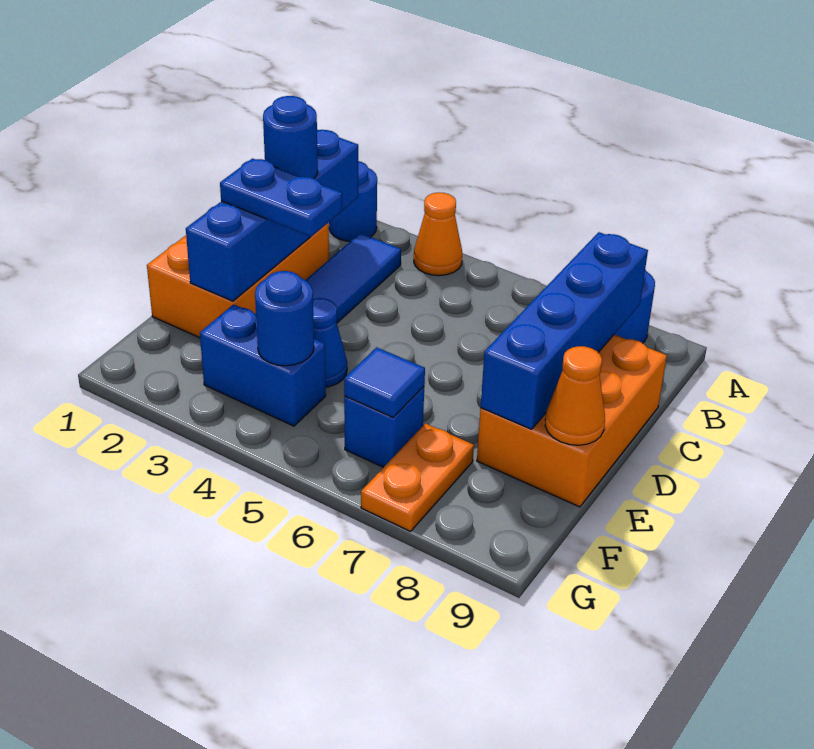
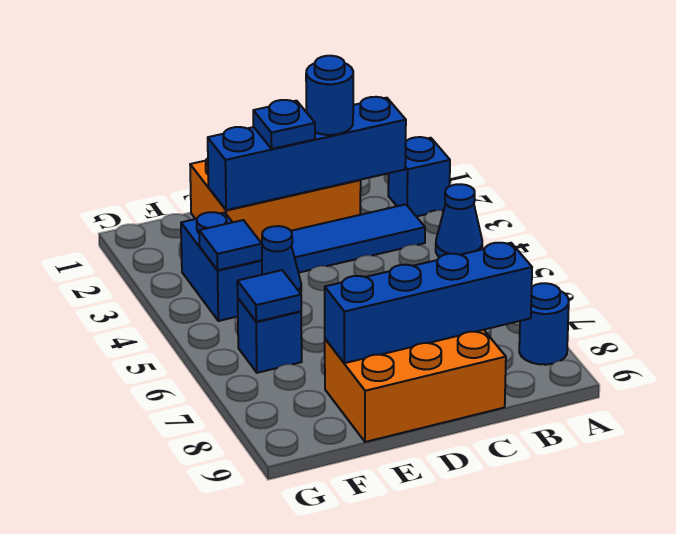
blue round brick A2 level 1 -> blue brick A2 level 1
orange cone A4 level 1 -> blue cone A4 level 1
blue plate D2:D3 level 3 -> blue plate D2 level 3
orange cone E9 level 2 -> none
blue round brick F4 level 2 -> blue tile F4 level 2
orange plate F7:G7 level 1 -> none

